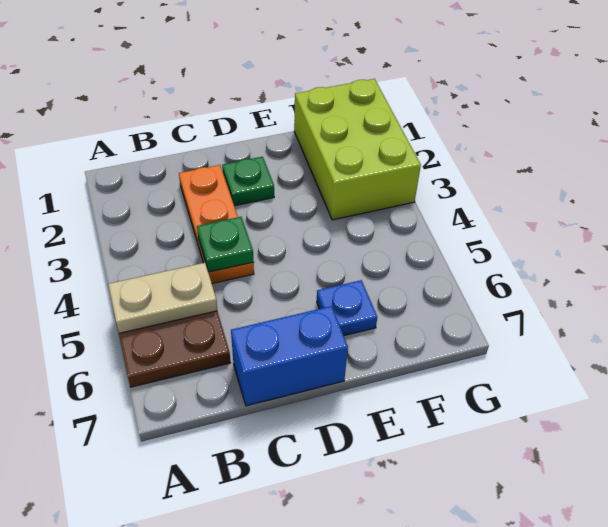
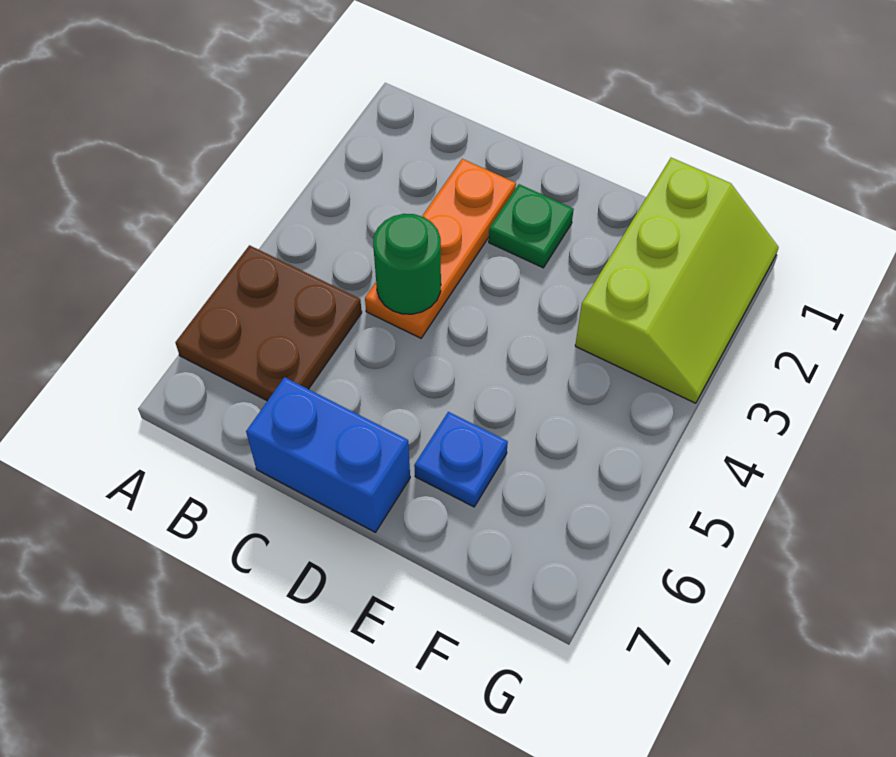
tan plate A5:B5 level 2 -> none
green plate C4 level 2 -> green round brick C4 level 2
lime brick F1:G3 level 1 -> lime slope F1:G3 level 1 top F

